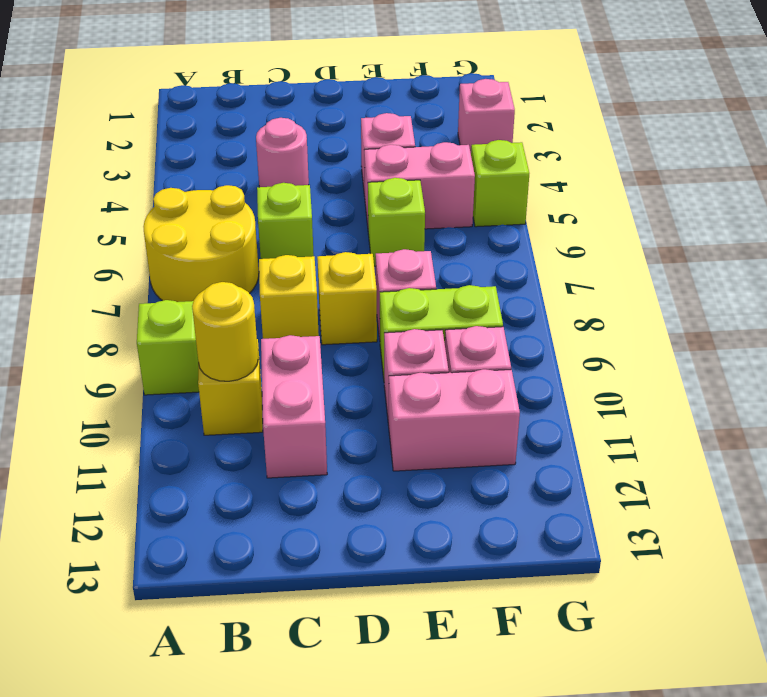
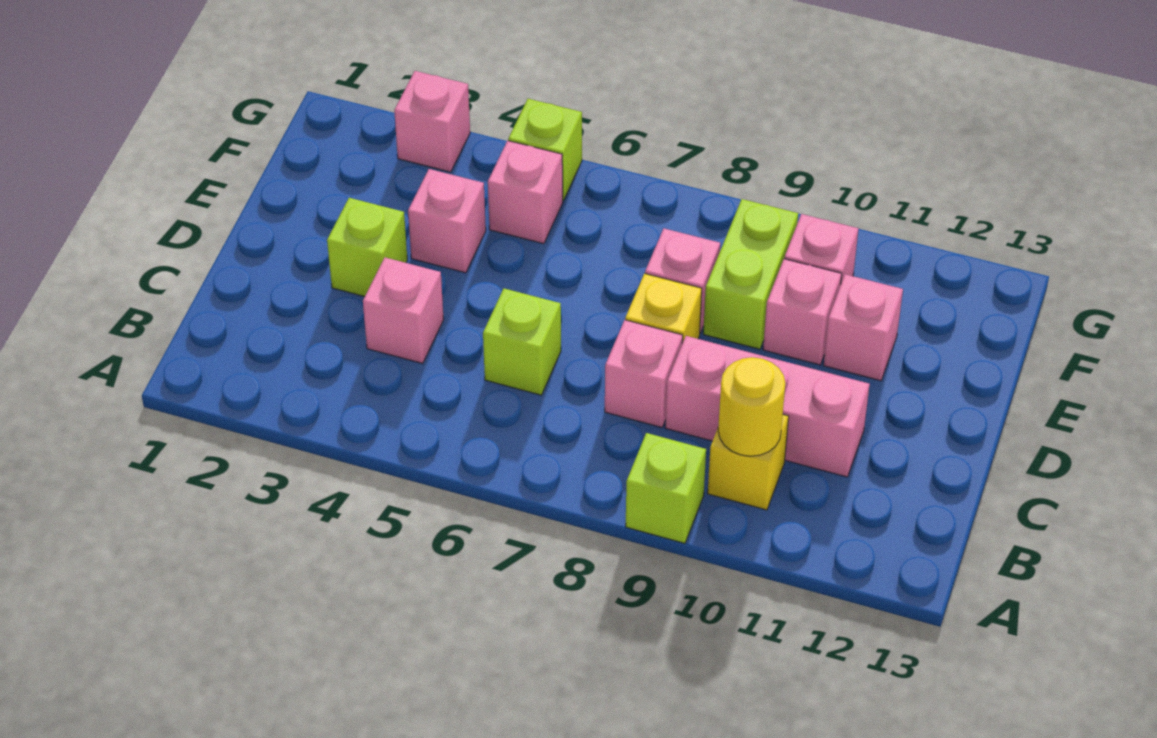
yellow round brick A6:B7 level 1 -> none
pink round brick C4 level 1 -> pink brick C4 level 1
yellow brick C8 level 1 -> pink brick C8 level 1
pink brick C10:C11 level 1 -> pink brick C9:C11 level 1
pink brick E5:F5 level 1 -> pink brick F5 level 1
lime brick E6 level 1 -> lime brick D3 level 1
pink brick E11:F11 level 1 -> pink brick E11 level 1

